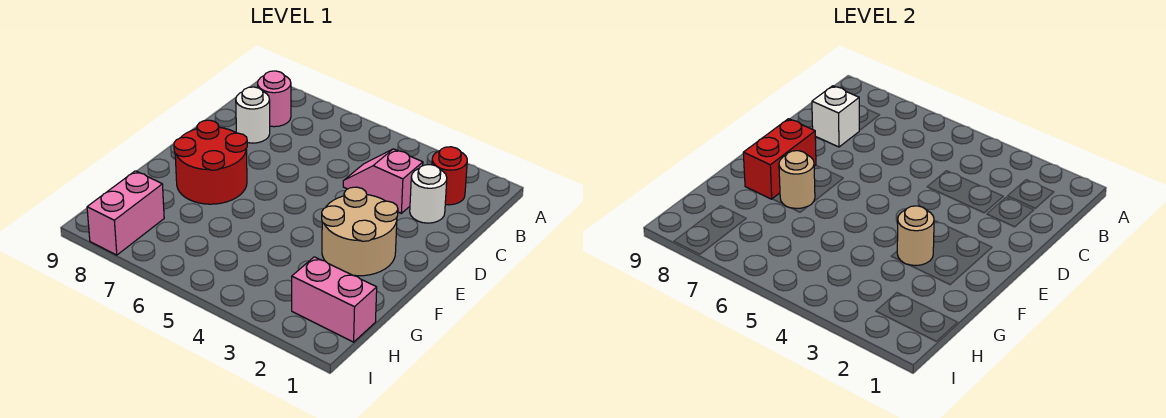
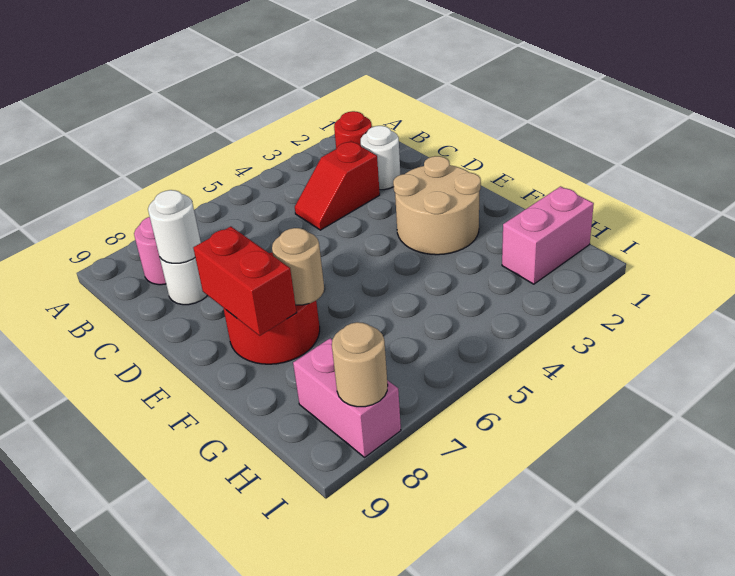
pink slope C3:C4 level 1 top 3 -> red slope C3:C4 level 1 top 3
white brick C8 level 2 -> white round brick C8 level 2
tan round brick F3 level 2 -> tan round brick I8 level 2

